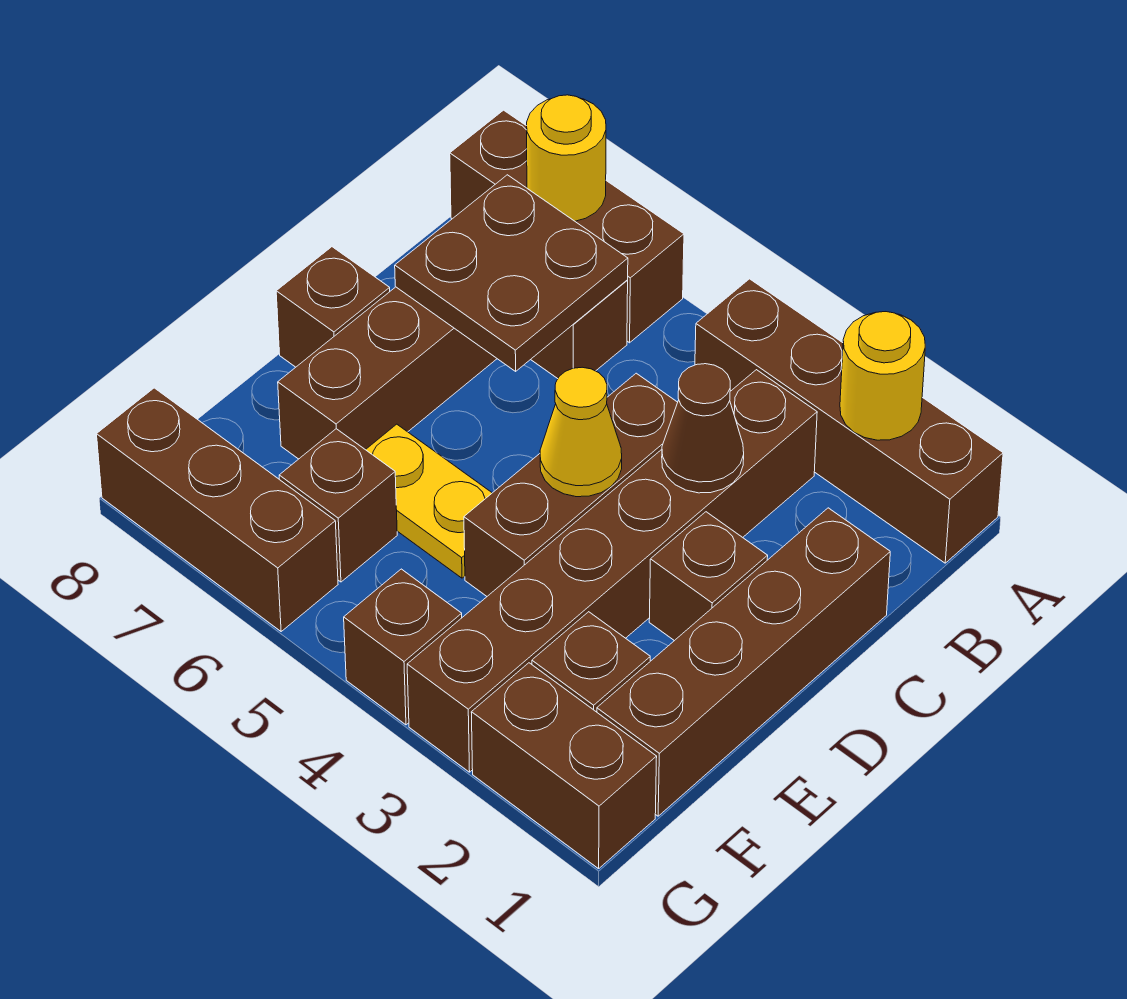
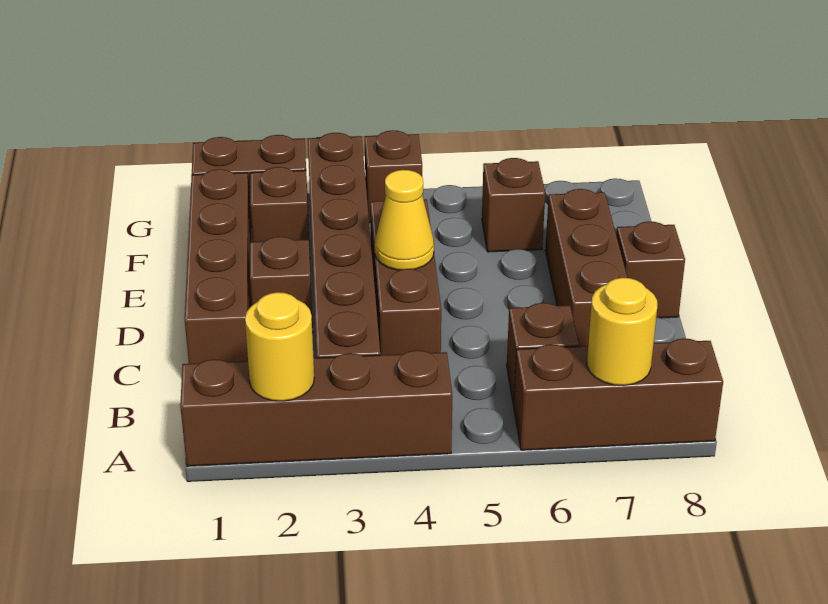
brown plate B6:C7 level 2 -> none
brown cone C3 level 2 -> none
yellow plate E5:E6 level 1 -> none
brown brick G6:G8 level 1 -> none

